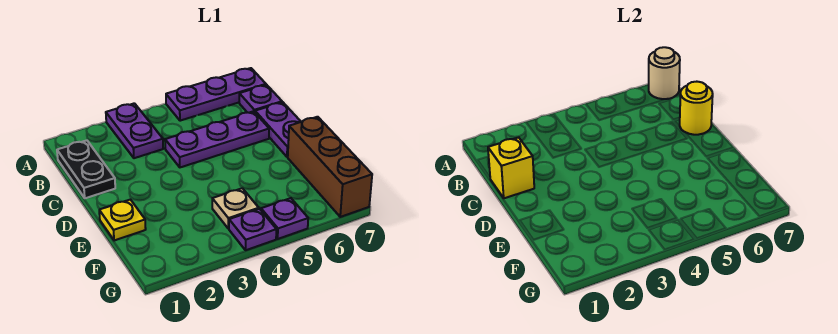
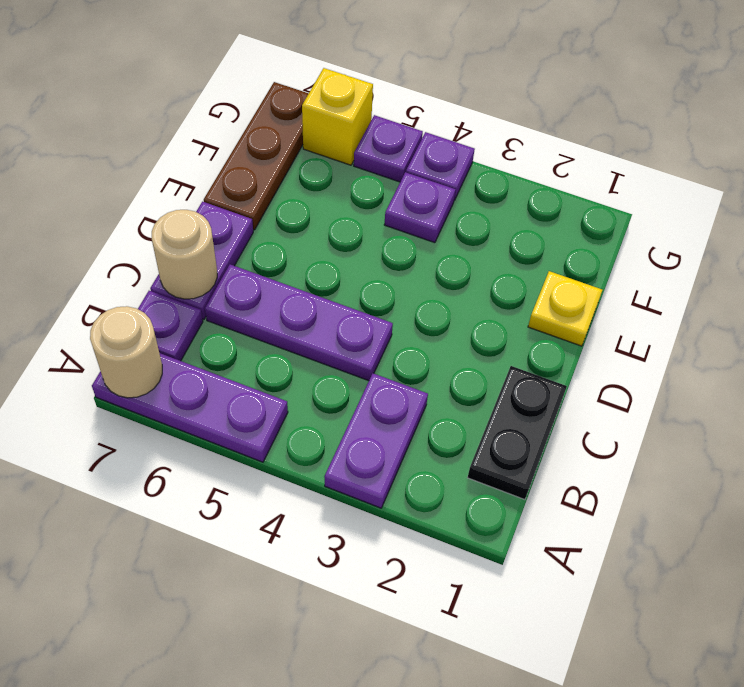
yellow brick C1 level 2 -> yellow brick G6 level 1
yellow round brick C7 level 2 -> tan round brick C7 level 2
brown brick E7:G7 level 1 -> brown plate E7:G7 level 1
tan plate F4 level 1 -> purple plate F4 level 1

